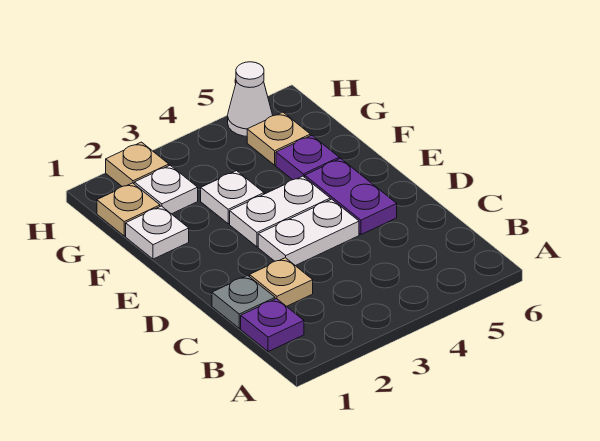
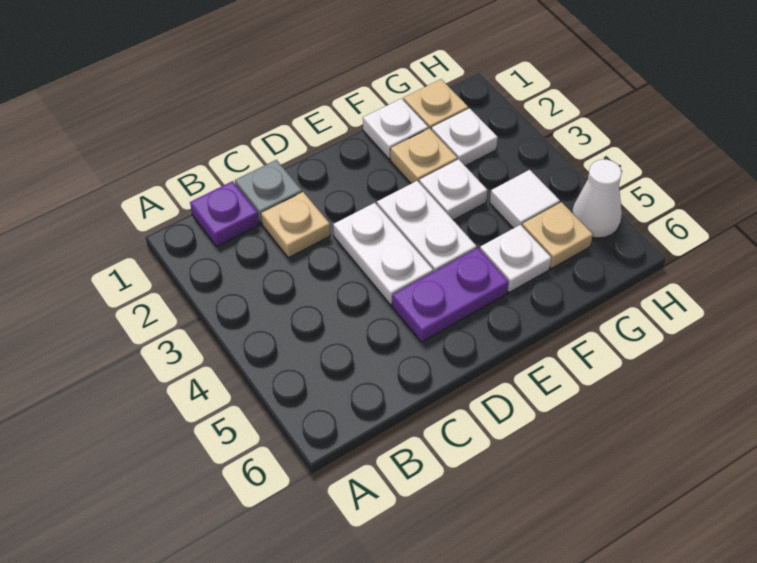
purple plate F5 level 1 -> white plate F5 level 1
none -> white tile G4 level 1
tan plate H2 level 1 -> tan plate F2 level 1

